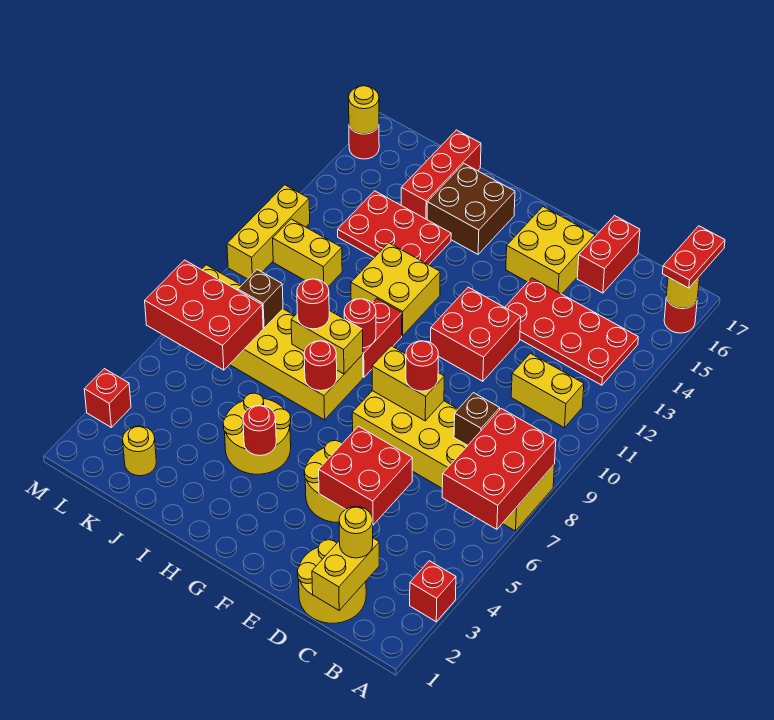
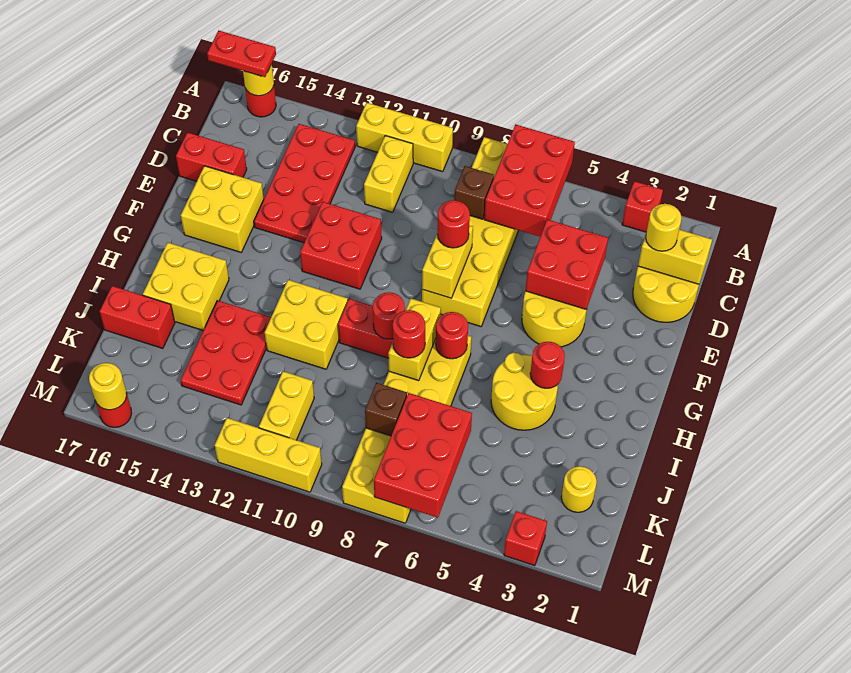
red brick A6:B8 level 2 -> red brick A6:C7 level 2
none -> yellow brick A10:A12 level 1
brown brick H15:I16 level 1 -> yellow brick H15:I16 level 1
red brick J15:J17 level 1 -> red brick J16:J17 level 1

